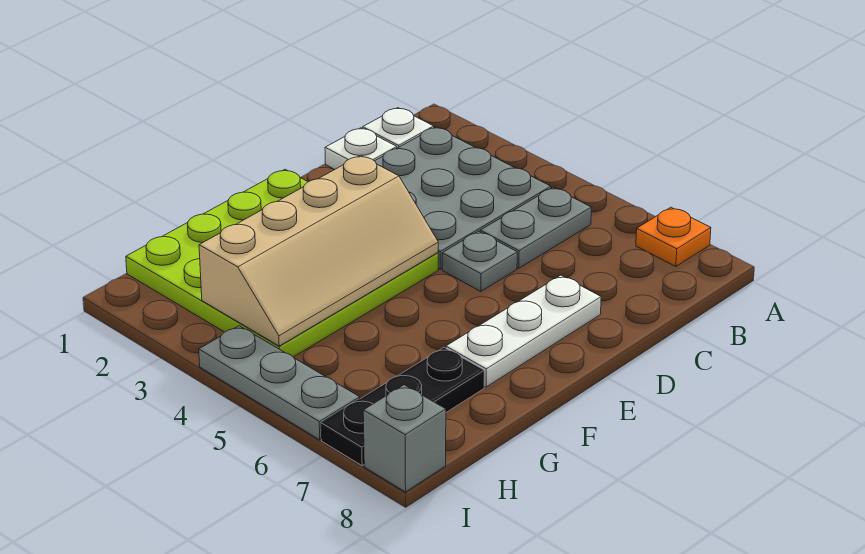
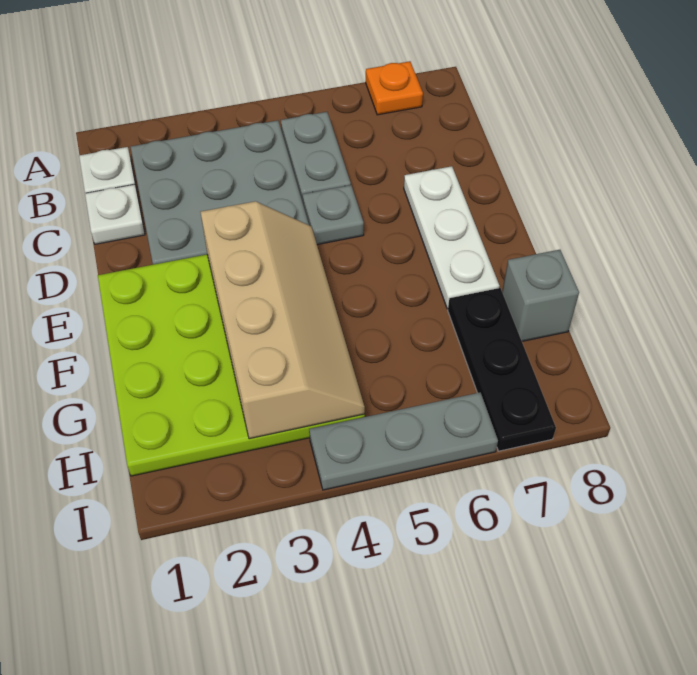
grey brick I8 level 1 -> grey brick G8 level 1

